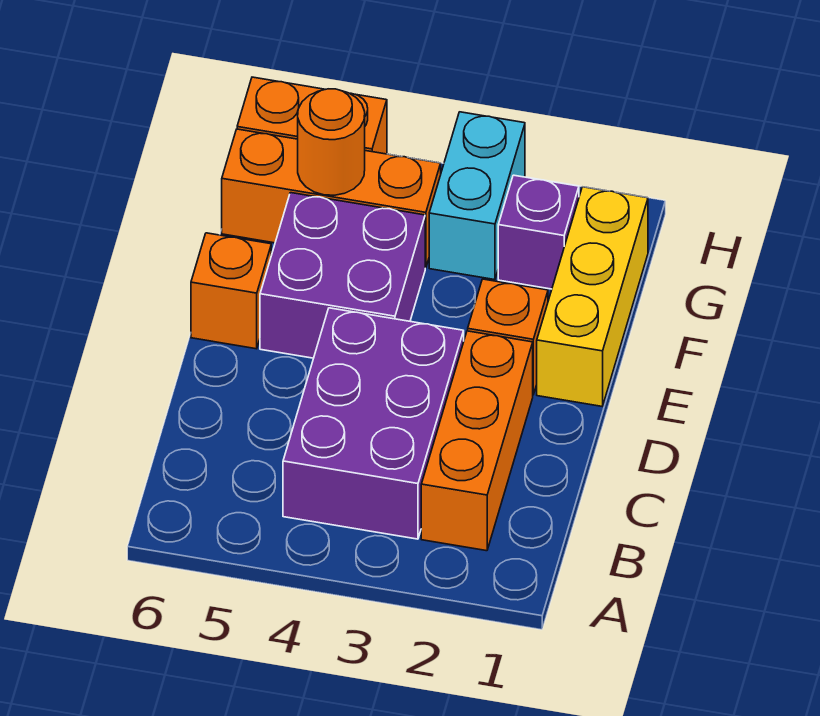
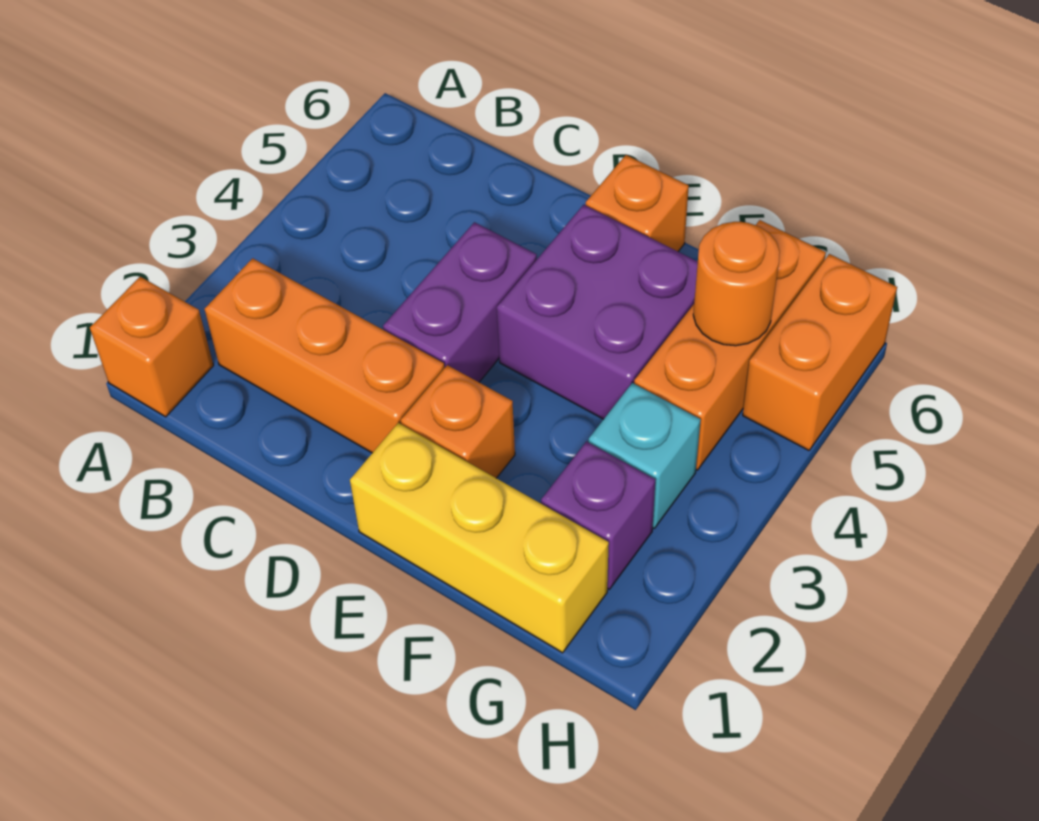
none -> orange brick A1 level 1
purple brick B3:D4 level 1 -> purple brick D3:D4 level 1
cyan brick G3:H3 level 1 -> cyan brick G3 level 1

